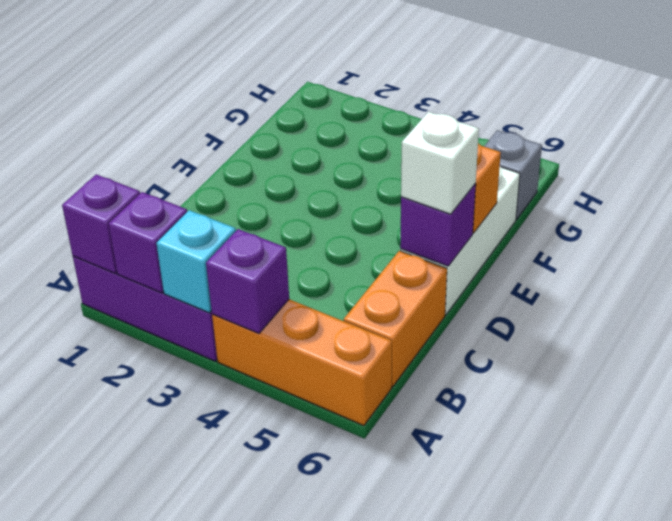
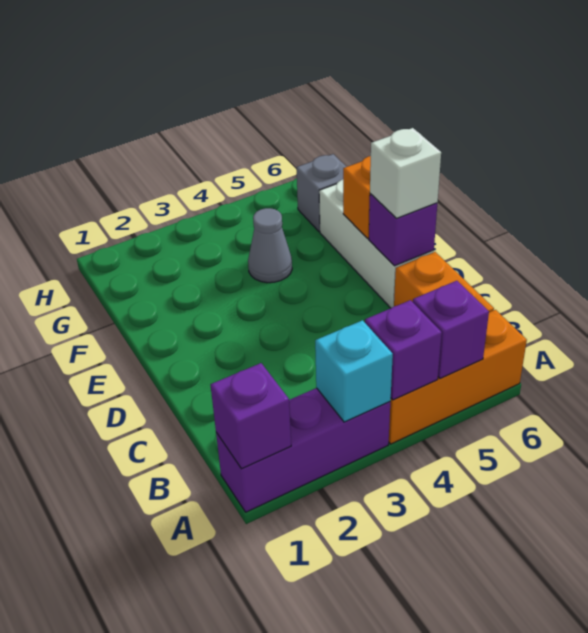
purple brick A2 level 2 -> purple brick A5 level 2
none -> grey cone F4 level 1

